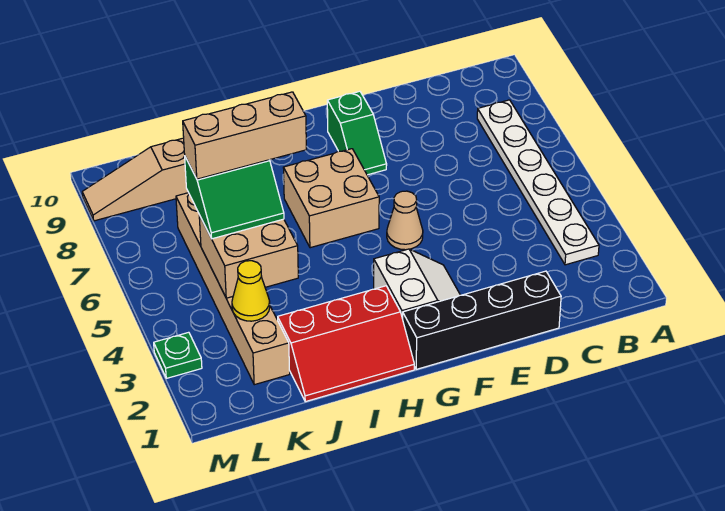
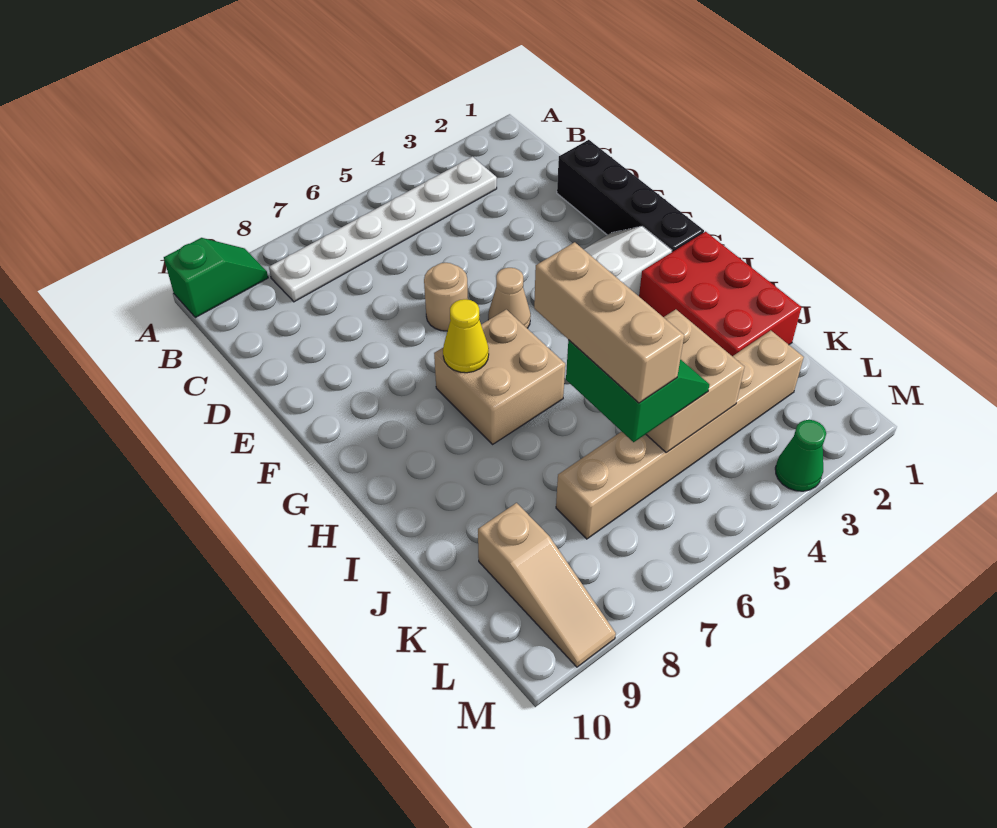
none -> tan round brick E6 level 1
green slope F8:F9 level 1 top 9 -> green slope A9:A10 level 1 top 10
red slope H1:J2 level 1 top 2 -> red brick H1:J2 level 1
yellow cone K3 level 2 -> yellow cone G7 level 2
green plate M3 level 1 -> green cone M3 level 1

